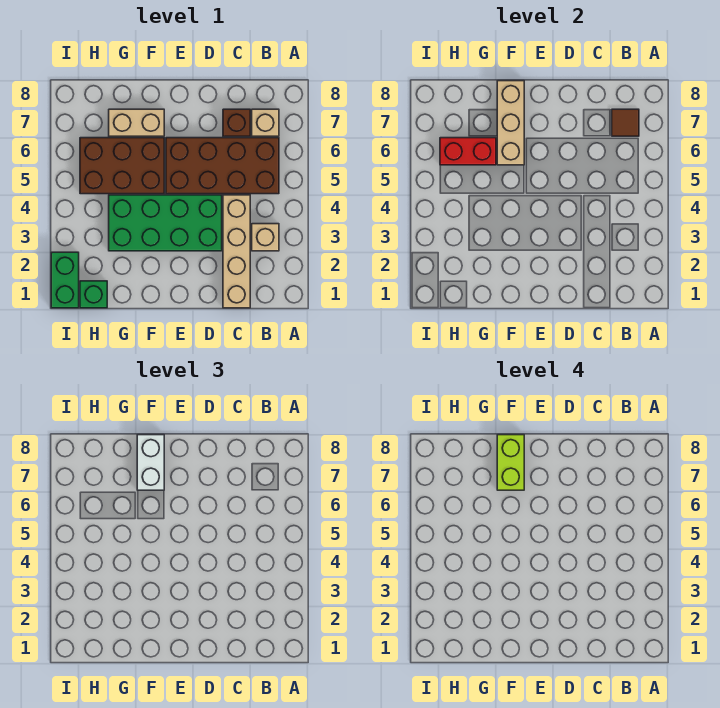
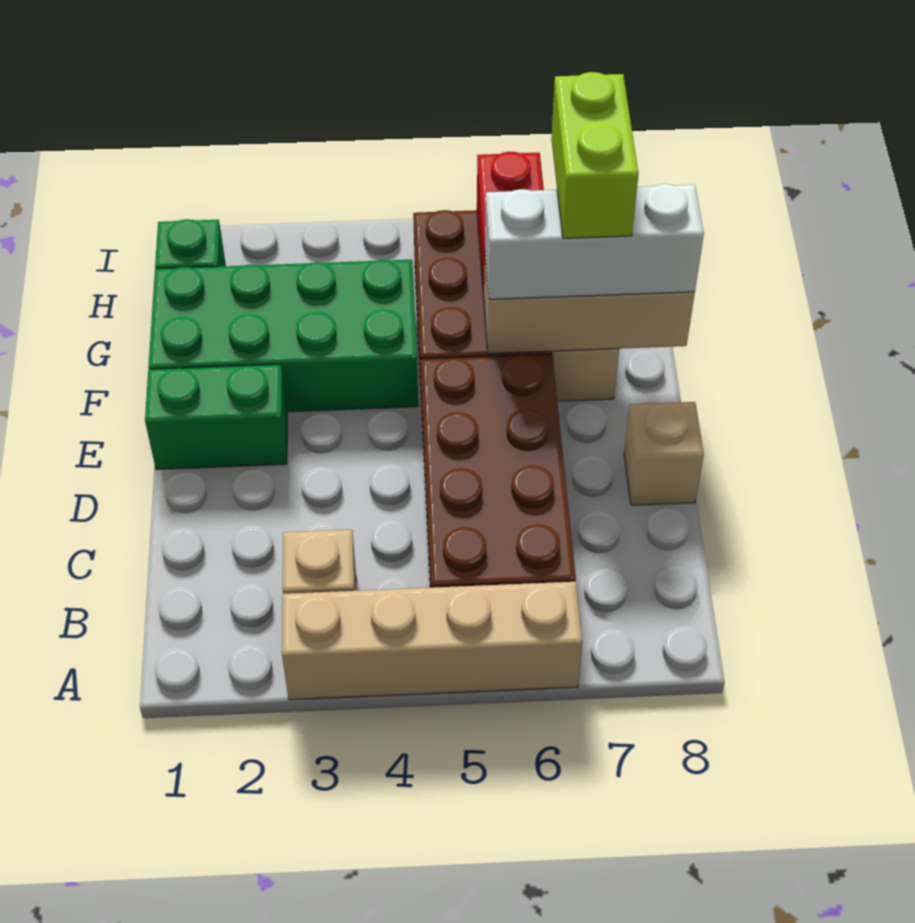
tan brick B7 level 1 -> tan brick D8 level 1
brown tile B7 level 2 -> none
tan brick C1:C4 level 1 -> tan brick A3:A6 level 1
brown brick C7 level 1 -> none
green brick D3:G4 level 1 -> green brick F1:G4 level 1
white brick F7:F8 level 3 -> white brick F6:F8 level 3
lime brick F7:F8 level 4 -> lime brick F7:G7 level 4
green brick I1:I2 level 1 -> green brick E1:E2 level 1

